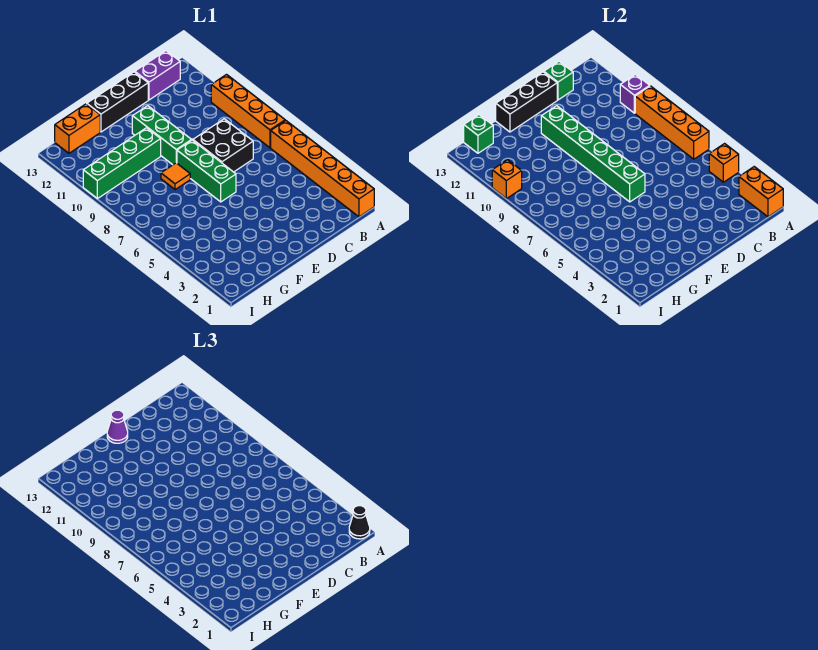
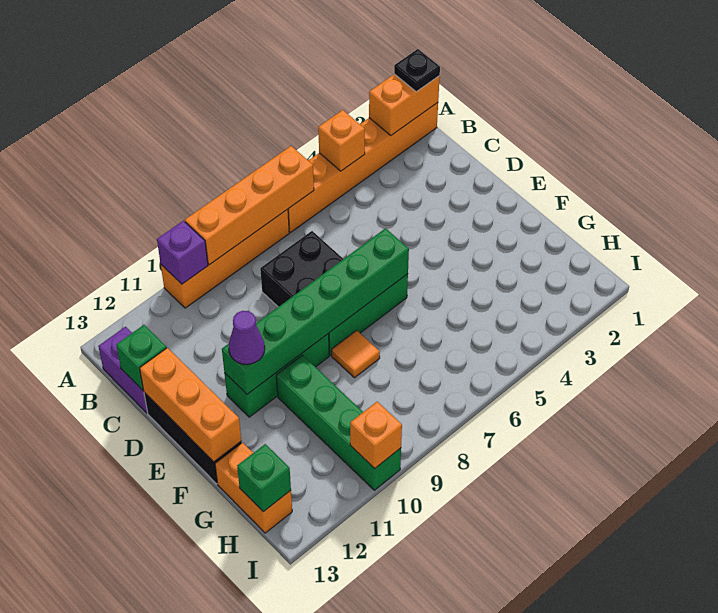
black cone A1 level 3 -> black plate A1 level 3
black brick D13:F13 level 2 -> orange brick D13:F13 level 2
purple cone E13 level 3 -> purple cone E11 level 3

